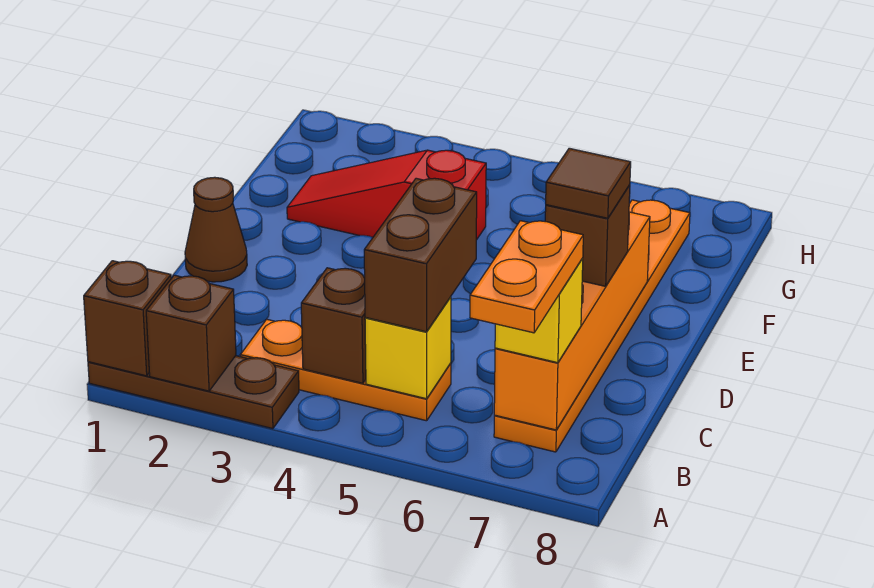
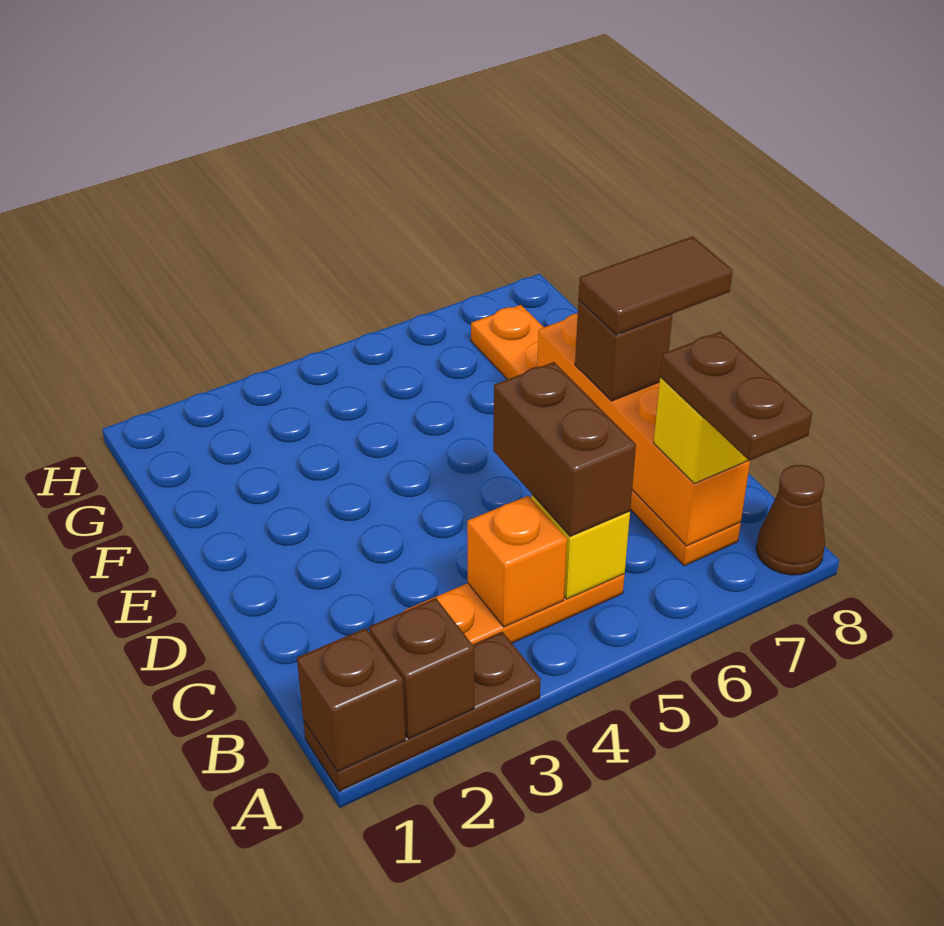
orange plate A7:B7 level 4 -> brown plate A7:B7 level 4
brown brick B4 level 2 -> orange brick B4 level 2
brown cone D1 level 1 -> brown cone A8 level 1
brown tile D7 level 4 -> brown tile D7:D8 level 4
red slope F2:F4 level 1 top 4 -> none

